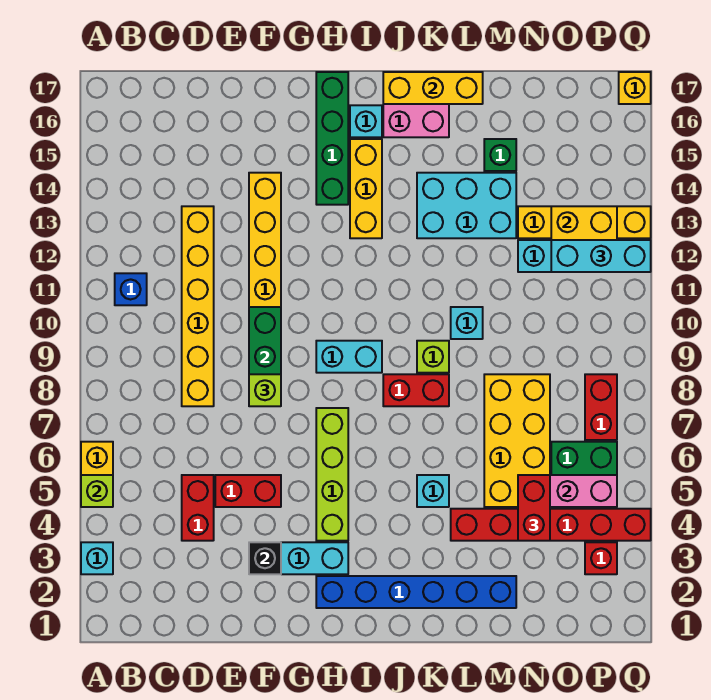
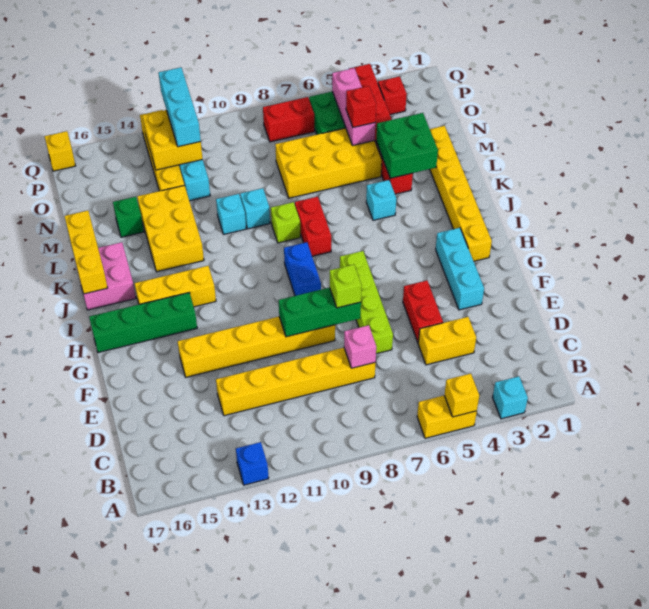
lime brick A5 level 2 -> yellow brick A5 level 2
blue brick B11 level 1 -> blue brick A13 level 1
red brick D4:D5 level 1 -> yellow brick D4:D5 level 1
none -> pink brick D8 level 2
black brick F3 level 2 -> none
blue brick H2:M2 level 1 -> yellow brick H2:M2 level 1
lime brick H4:H7 level 1 -> lime brick E7:H7 level 1
cyan brick H9:I9 level 1 -> blue brick H9:I9 level 1
cyan brick I16 level 1 -> cyan brick L11 level 1
cyan brick K13:M14 level 1 -> yellow brick K13:M14 level 1
none -> green brick L3:M4 level 2
red brick N4:N5 level 3 -> red brick N5 level 3

